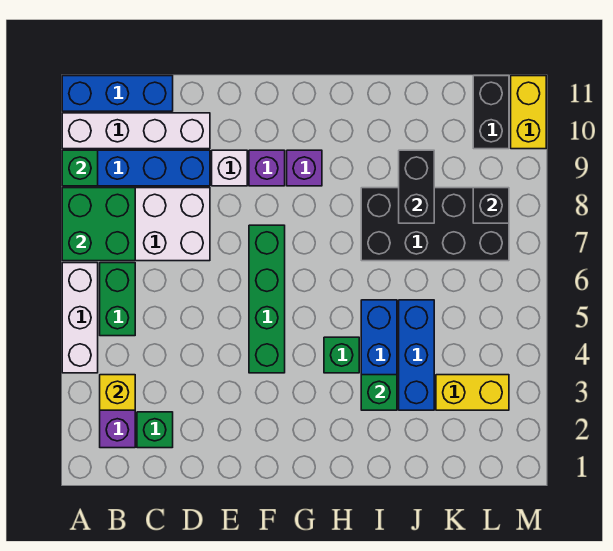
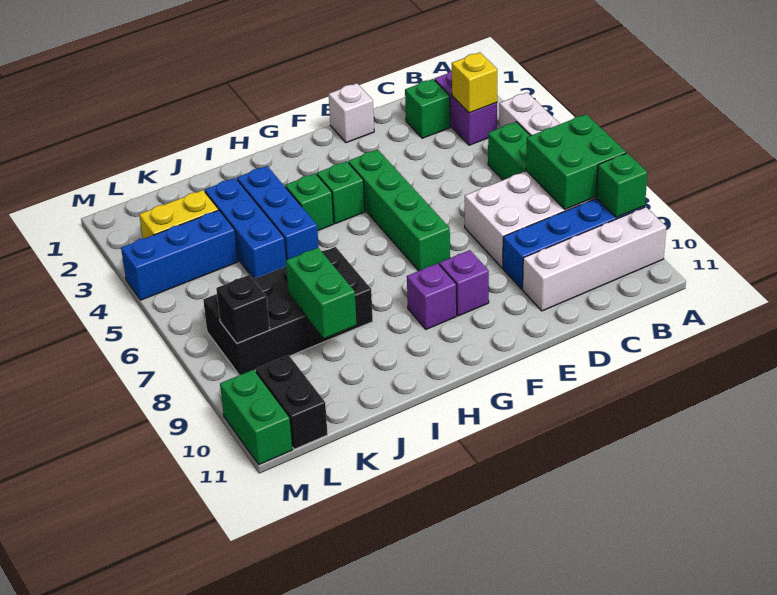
blue brick A11:C11 level 1 -> blue brick K4:M4 level 1
white brick E9 level 1 -> white brick E1 level 1
green brick I3 level 2 -> green brick G4 level 1
black brick J8:J9 level 2 -> green brick J8:J9 level 2
yellow brick M10:M11 level 1 -> green brick M10:M11 level 1

